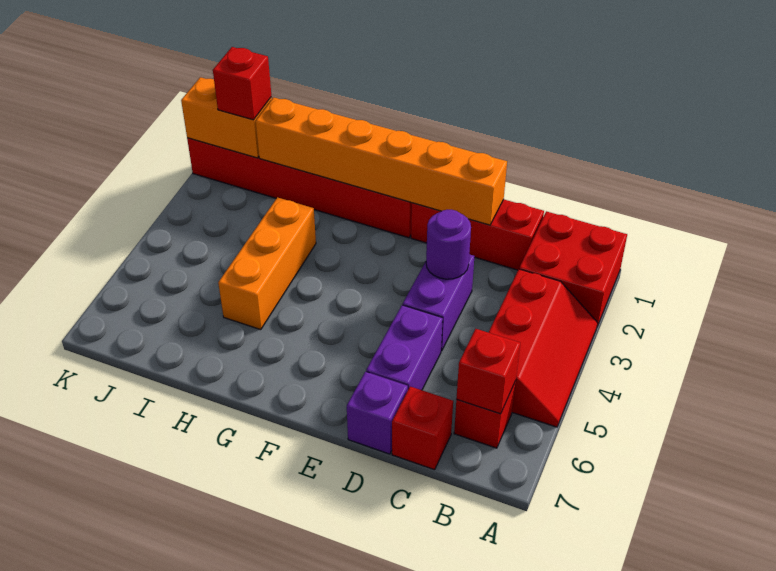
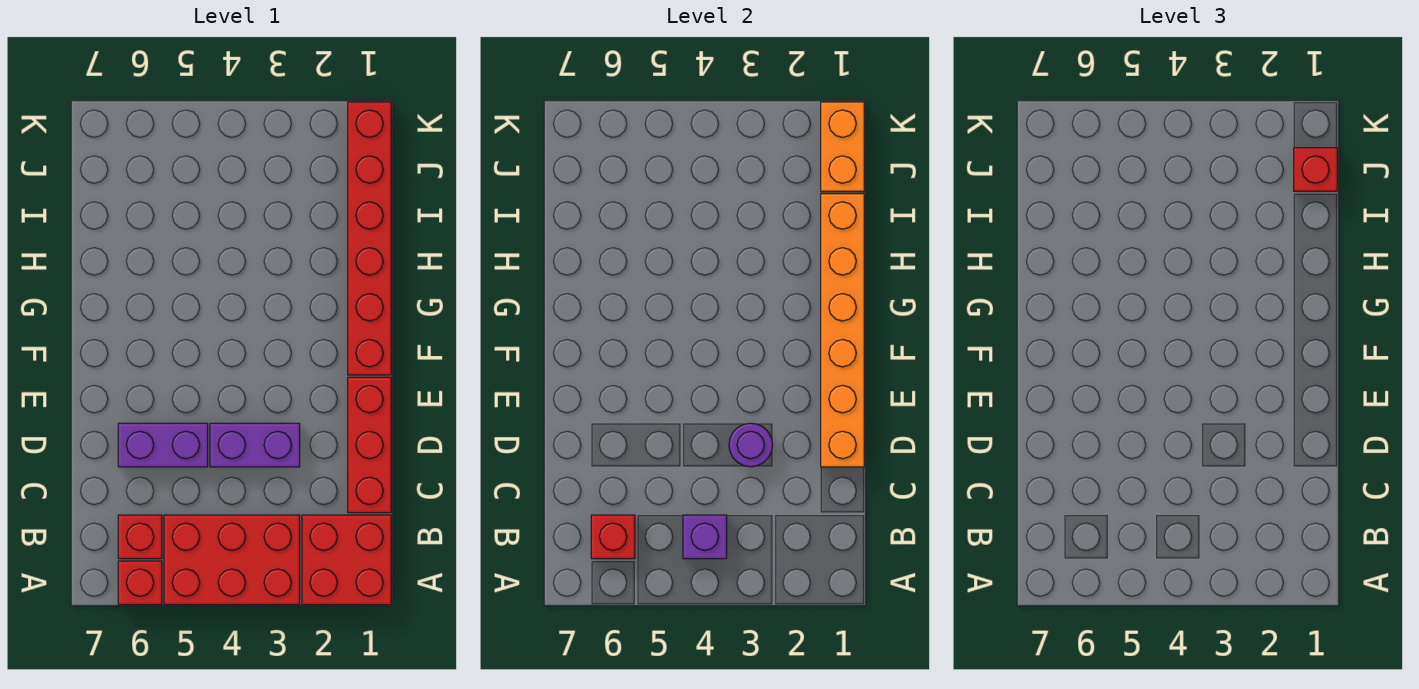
red slope A3:B5 level 1 top B -> red brick A3:B5 level 1
red brick C7 level 1 -> red brick A6 level 1
purple brick D7 level 1 -> purple brick B4 level 2
orange brick H3:H5 level 1 -> none

